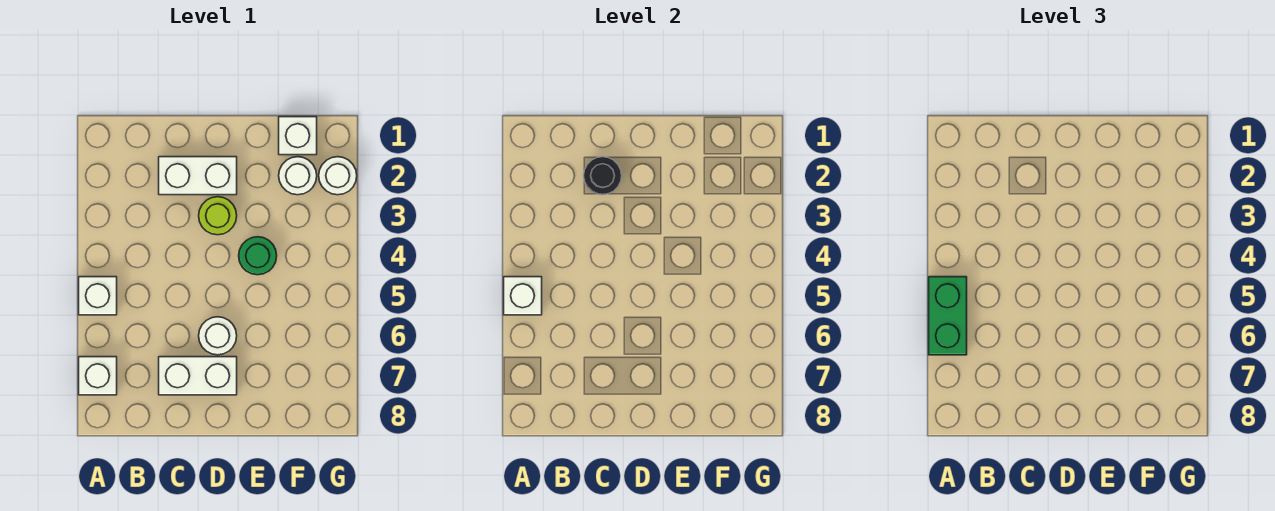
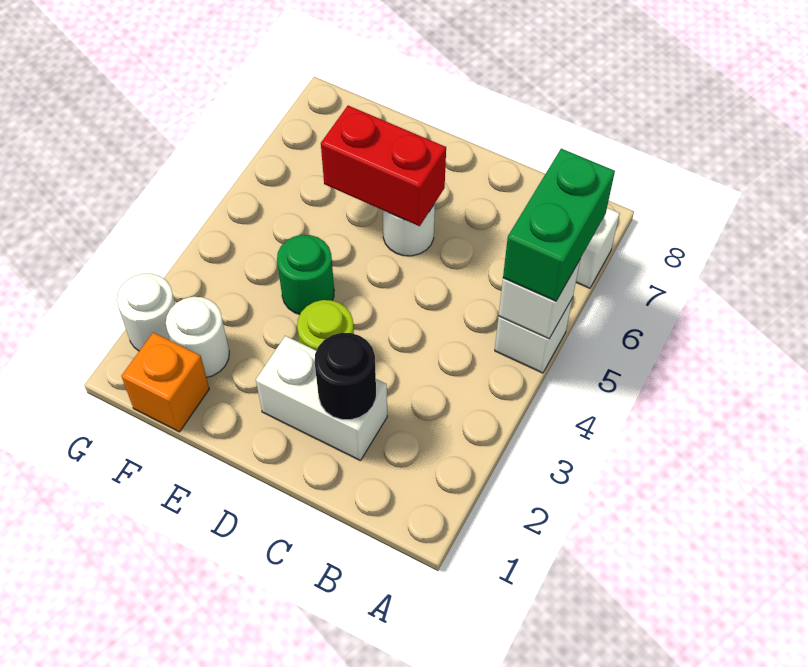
white brick C7:D7 level 1 -> none
none -> red brick D6:E6 level 2
white brick F1 level 1 -> orange brick F1 level 1

